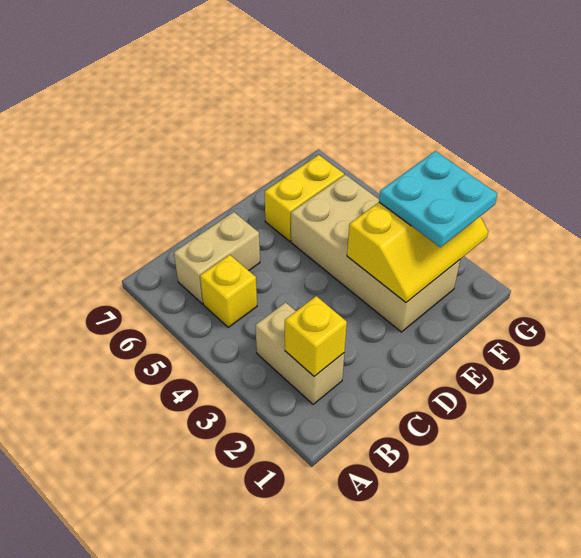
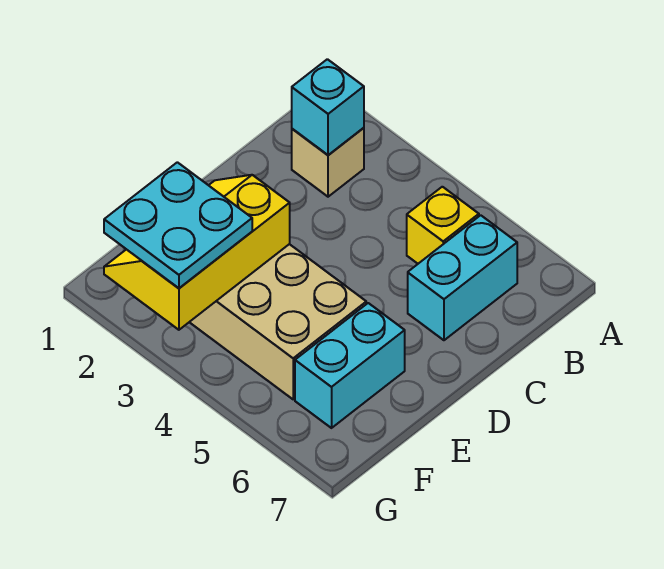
tan brick B2:B3 level 1 -> tan brick B2 level 1
yellow brick B2 level 2 -> cyan brick B2 level 2
tan brick B6:C6 level 1 -> cyan brick B6:C6 level 1
yellow brick E6:F6 level 1 -> cyan brick E6:F6 level 1

